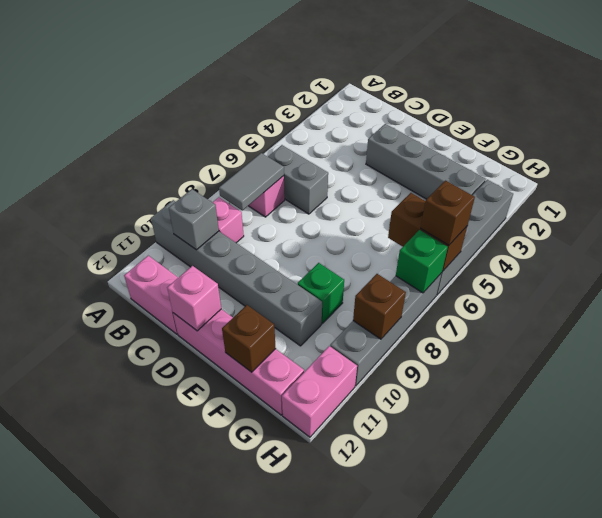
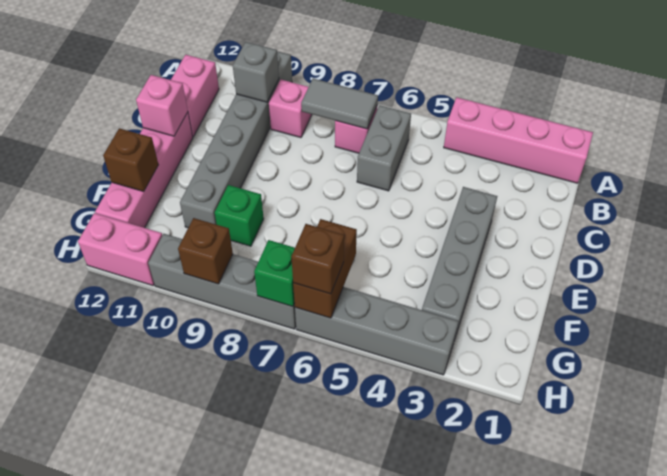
none -> pink brick A1:A4 level 1

